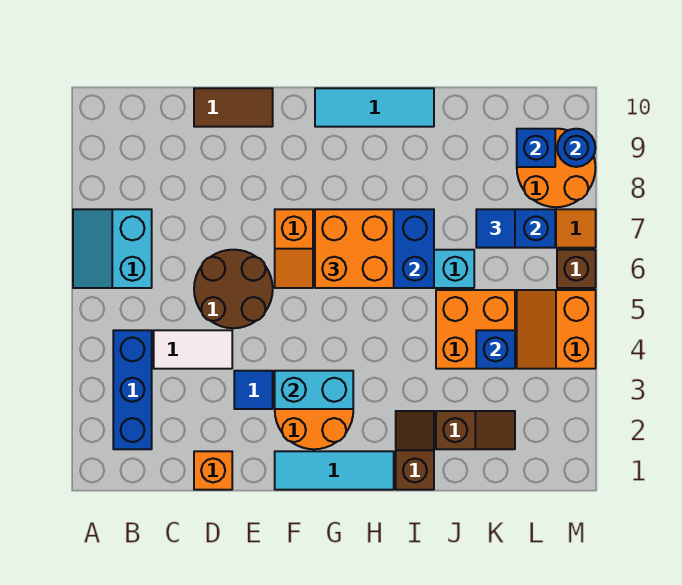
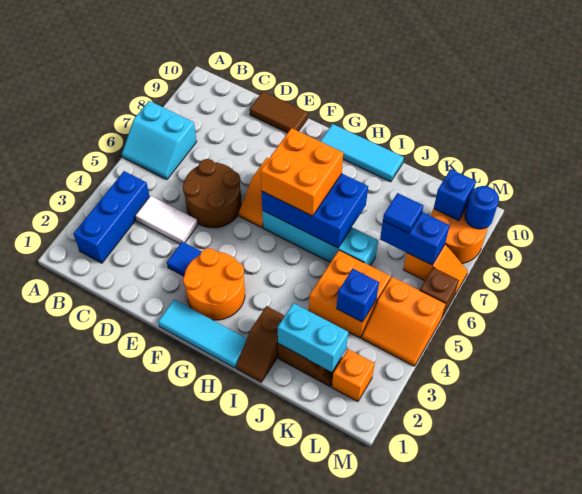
cyan slope A6:B7 level 1 top B -> cyan slope A6:B7 level 1 top 7
orange brick D1 level 1 -> orange brick L2 level 1
cyan brick F3:G3 level 2 -> cyan brick J2:K2 level 2
brown slope I1:I2 level 1 top 1 -> brown slope I1:I2 level 1 top 2
orange slope L4:M5 level 1 top M -> orange slope L4:M5 level 1 top 5

